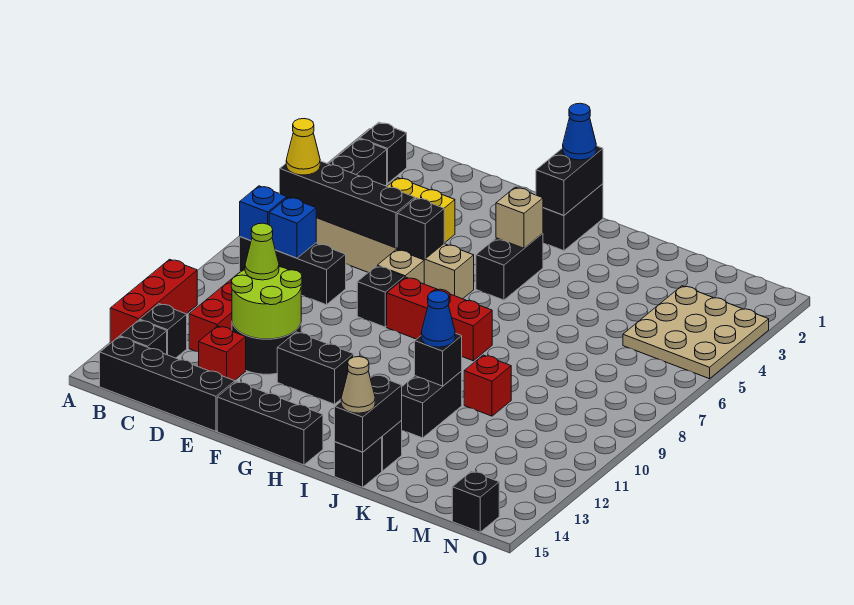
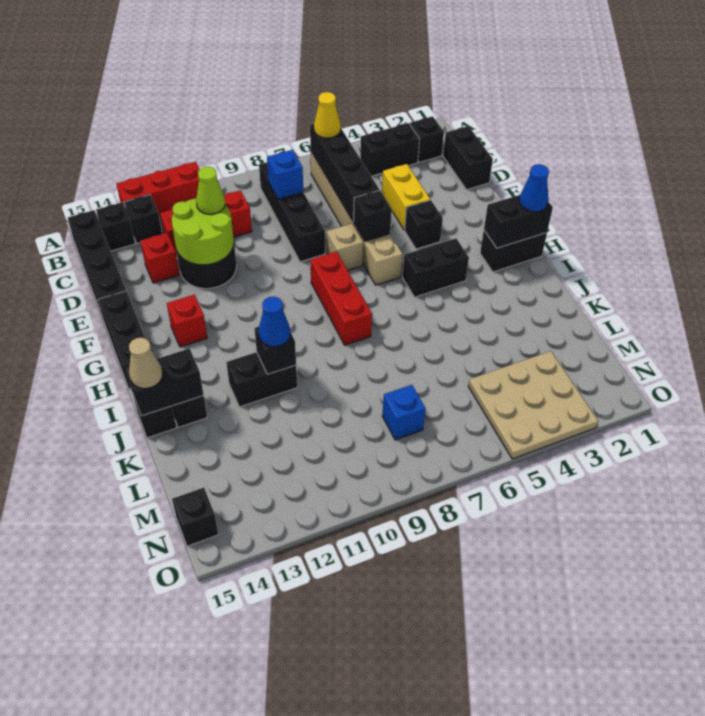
black brick B8:D8 level 1 -> black brick B8:E8 level 1
blue brick B8 level 2 -> blue brick M8 level 1
black brick F8 level 1 -> black brick F4 level 1
black brick F12:G12 level 1 -> black brick C1:D1 level 1
tan brick H4 level 2 -> none
red brick K10 level 1 -> red brick G13 level 1

